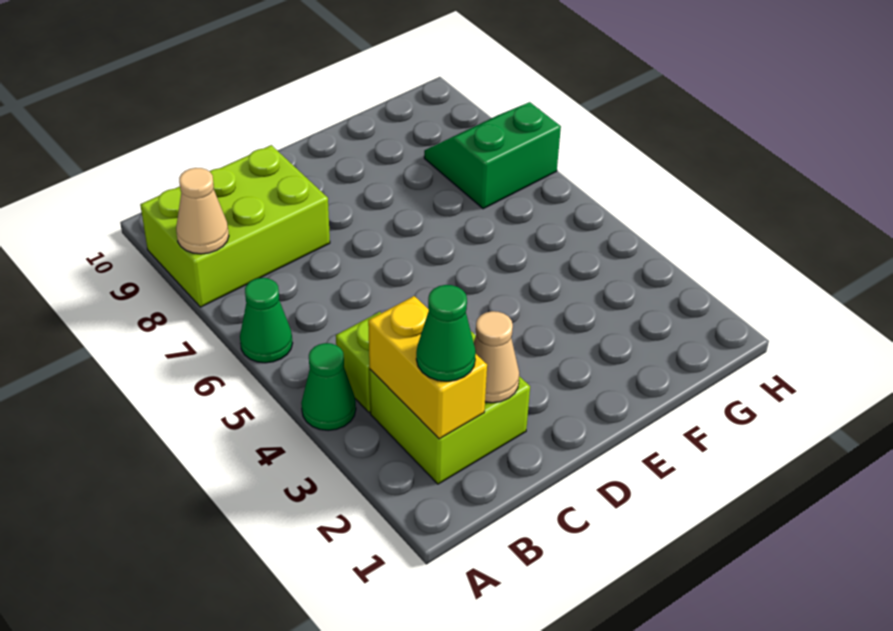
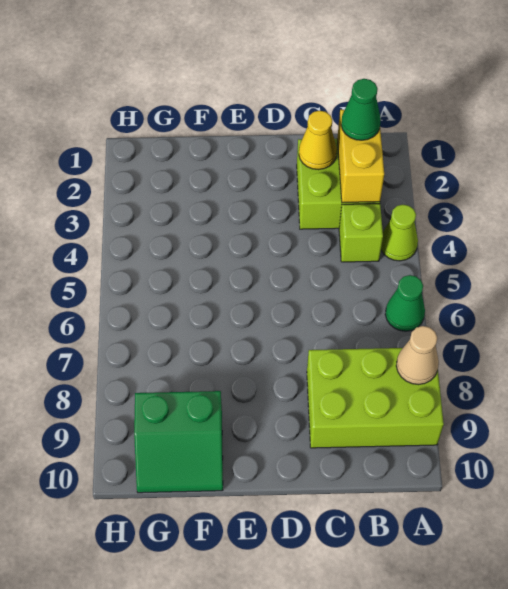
green cone A4 level 1 -> lime cone A4 level 1
tan cone C2 level 2 -> yellow cone C2 level 2
green slope G7:H8 level 1 top 7 -> green slope F9:G10 level 1 top 9

